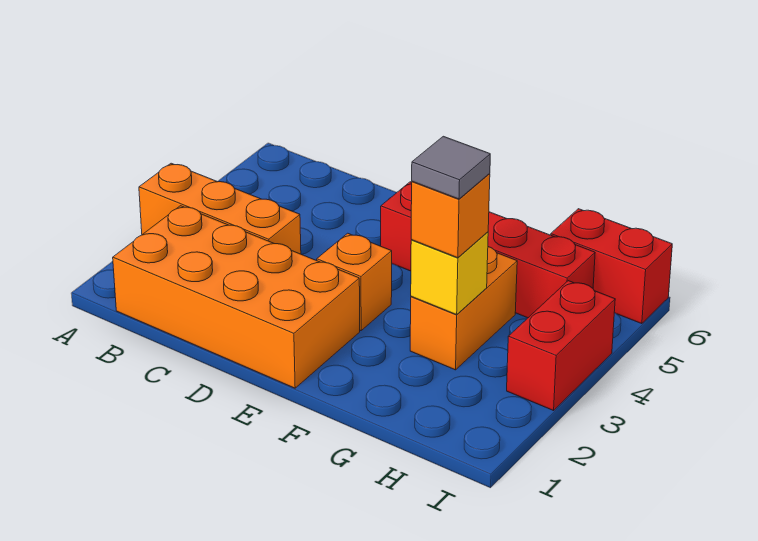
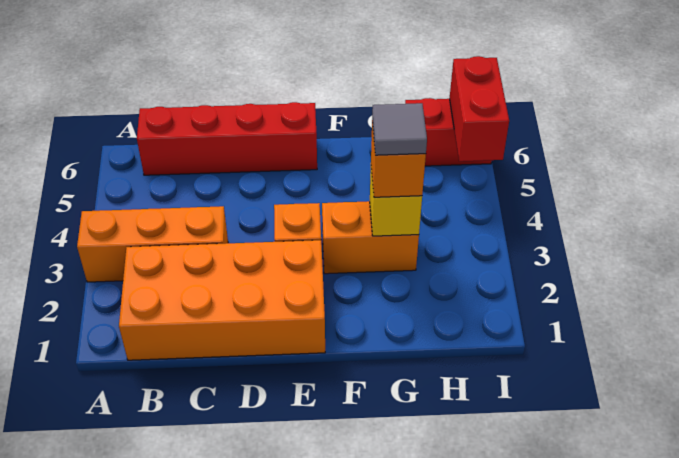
red brick E5:H5 level 1 -> red brick B6:E6 level 1
orange brick G3:G4 level 1 -> orange brick F3:G3 level 1
red brick I3:I4 level 1 -> red brick I5:I6 level 2

